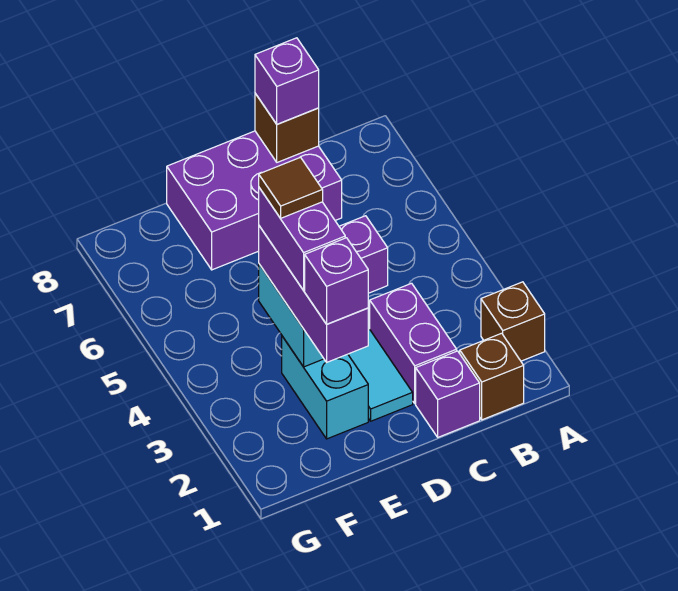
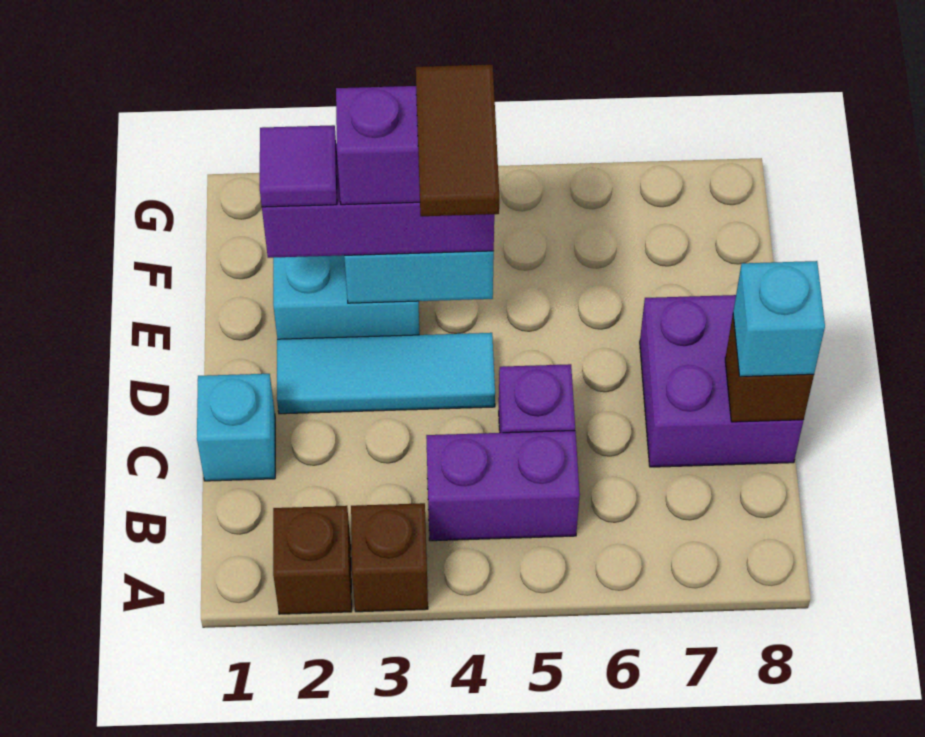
brown brick B1 level 1 -> brown brick A3 level 1
purple brick C1 level 1 -> cyan brick C1 level 1
purple brick C2:C3 level 1 -> purple brick B4:B5 level 1
purple brick C7:E8 level 1 -> purple brick C7:D8 level 1
purple brick C8 level 3 -> cyan brick C8 level 3
purple brick E2 level 4 -> purple tile E2 level 4
brown tile E4 level 5 -> brown tile D4:E4 level 5

